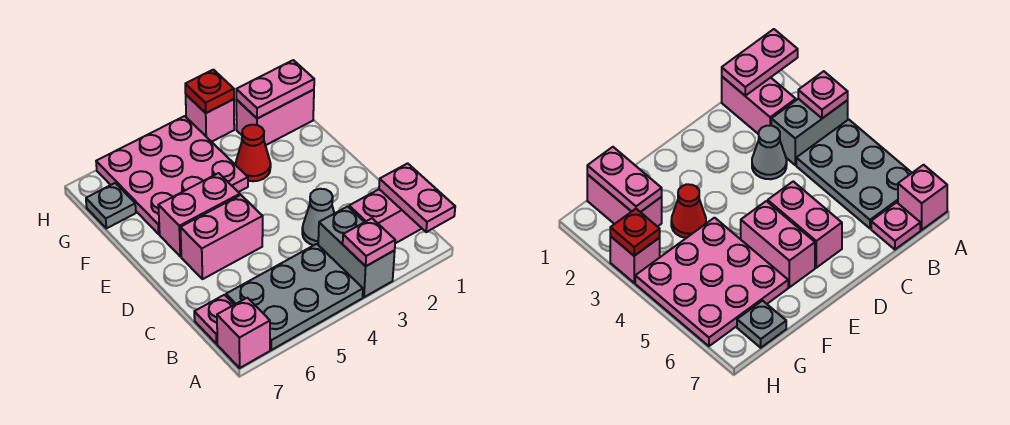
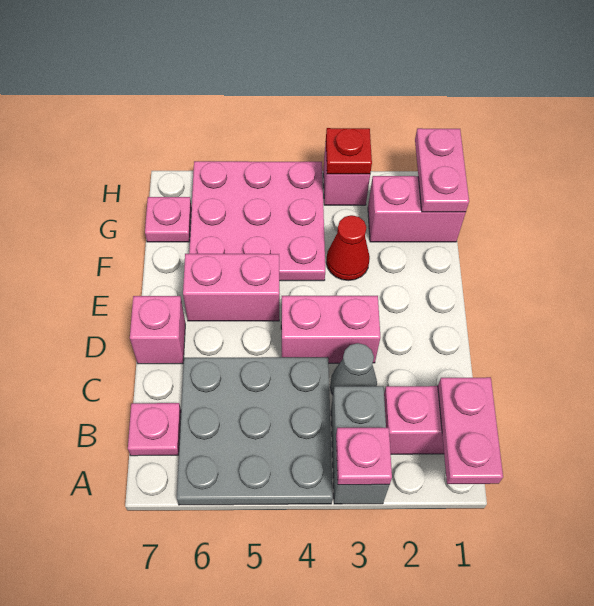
grey plate A4:B6 level 1 -> grey plate A4:C6 level 1
pink brick A7 level 1 -> pink brick D7 level 1
pink brick D5:D6 level 1 -> pink brick D3:D4 level 1
pink plate G1:G2 level 2 -> pink plate G1:H1 level 2
grey plate G7 level 1 -> pink plate G7 level 1

